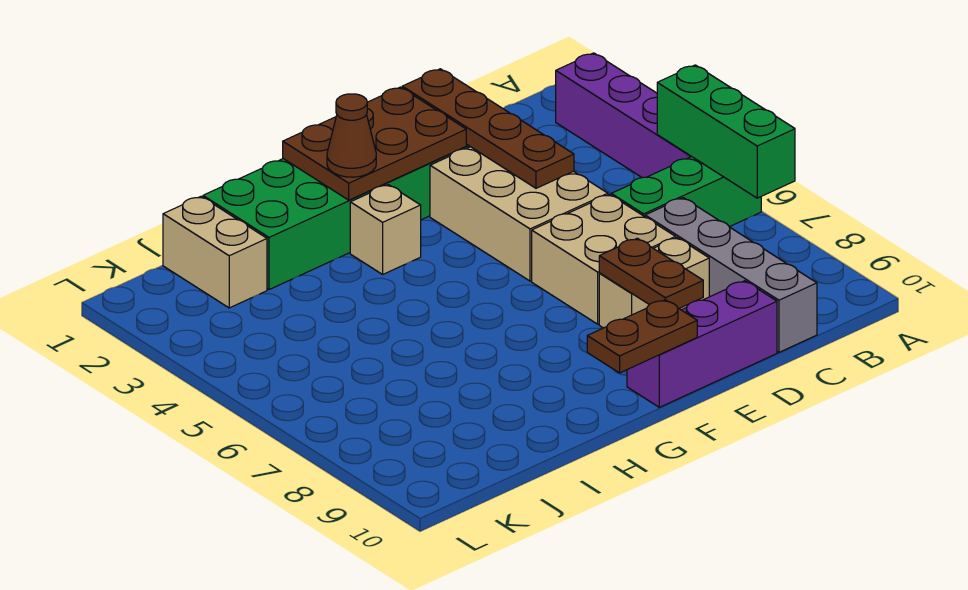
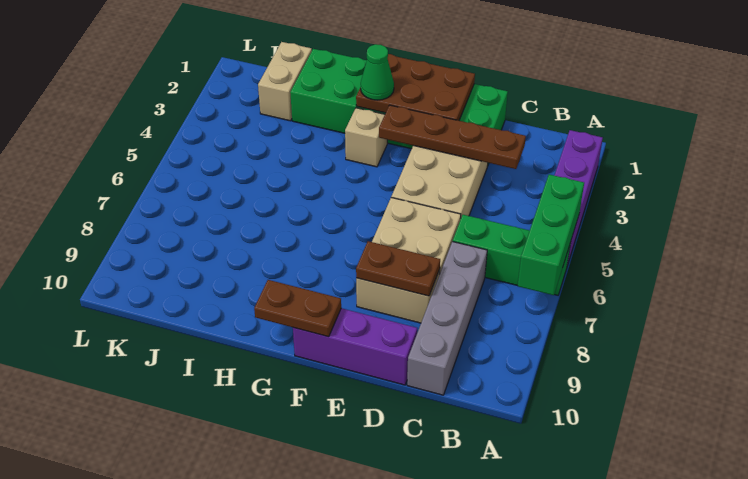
brown plate D1:D4 level 2 -> brown plate C3:F3 level 2
brown plate E8:E9 level 2 -> brown plate D8:E8 level 2
brown cone G2 level 3 -> green cone G2 level 3

